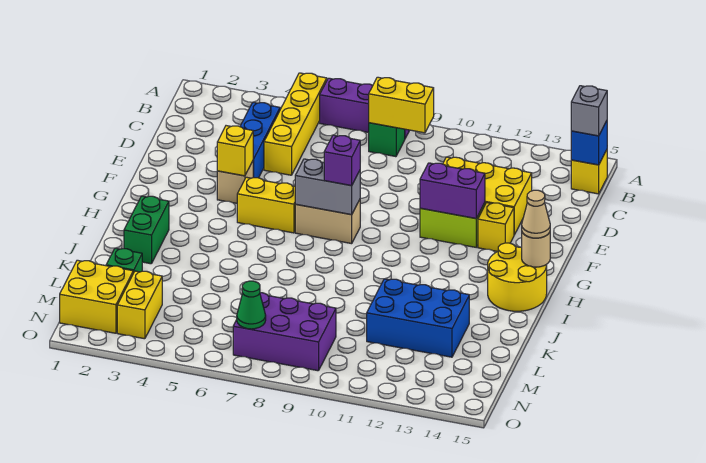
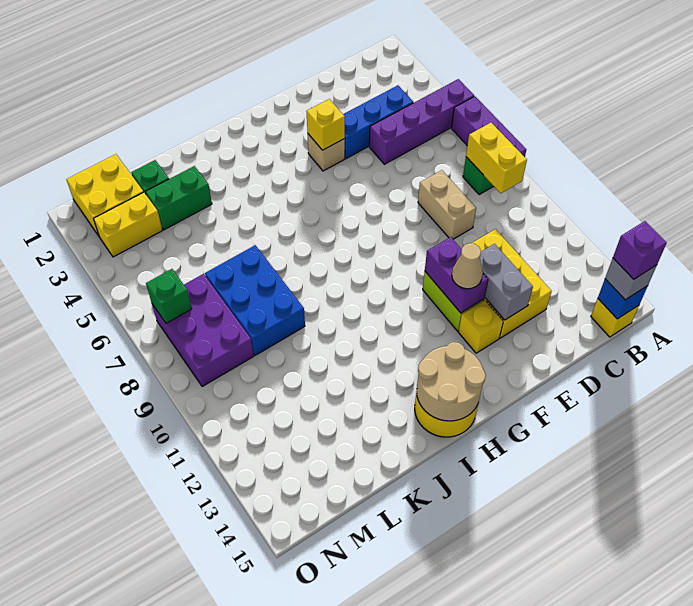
yellow brick A5:D5 level 1 -> purple brick A5:D5 level 1
yellow brick G5:G6 level 1 -> none
tan brick G7:G8 level 1 -> tan brick D8:D9 level 1
grey brick G7:G8 level 2 -> grey brick E12:E13 level 2
purple brick G8 level 3 -> purple brick B15 level 4
tan round brick H15 level 2 -> tan round brick H14:I15 level 2
tan cone H15 level 3 -> tan cone F12 level 3
green brick I2:J2 level 1 -> green brick K3:L3 level 1
blue brick K11:L13 level 1 -> blue brick K7:L9 level 1
green cone N7 level 2 -> green brick N7 level 2

